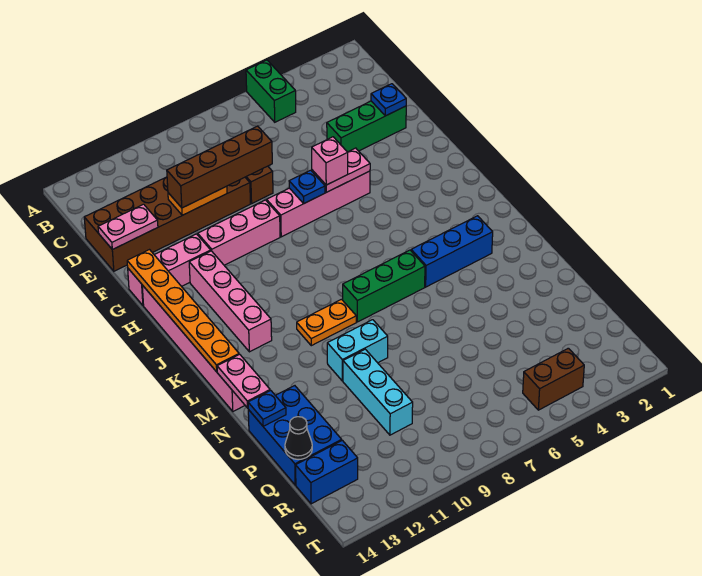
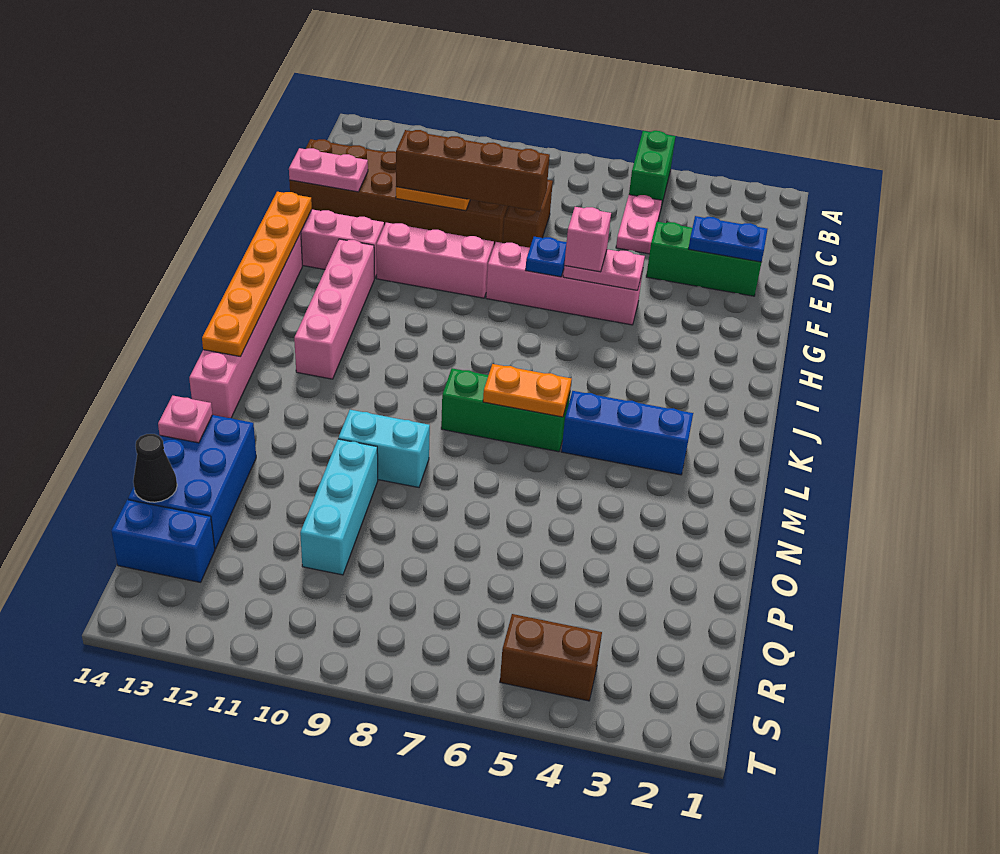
blue plate E2 level 2 -> blue plate E2:E3 level 2
orange plate L9:L10 level 1 -> orange plate L6:L7 level 2
pink plate M14:N14 level 2 -> pink plate C5:D5 level 1
blue plate O14 level 2 -> pink plate O14 level 2

